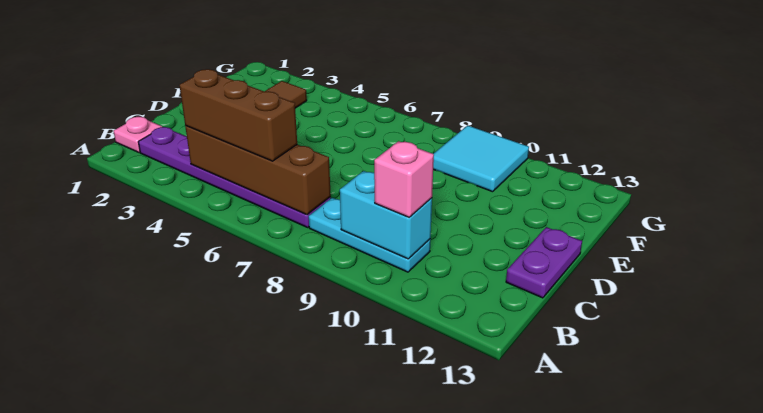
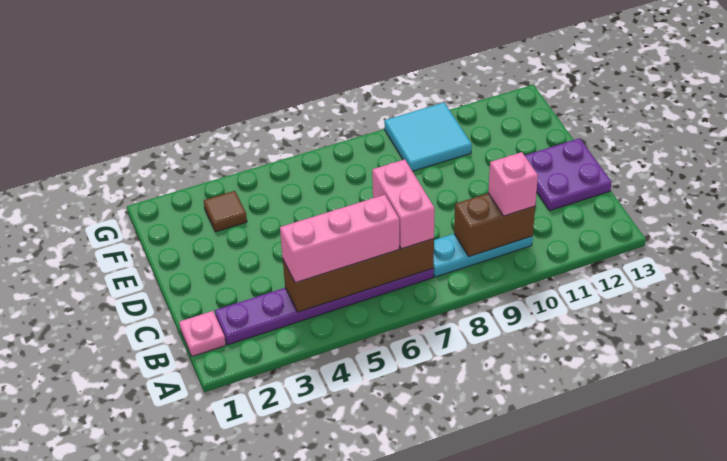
brown brick B4:B6 level 3 -> pink brick B4:B6 level 3
none -> pink brick B7:C7 level 3
cyan brick B9:B10 level 2 -> brown brick B9:B10 level 2
purple plate C13:D13 level 1 -> purple plate C12:D13 level 1

